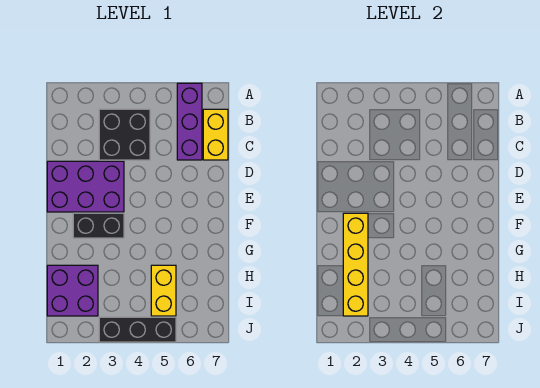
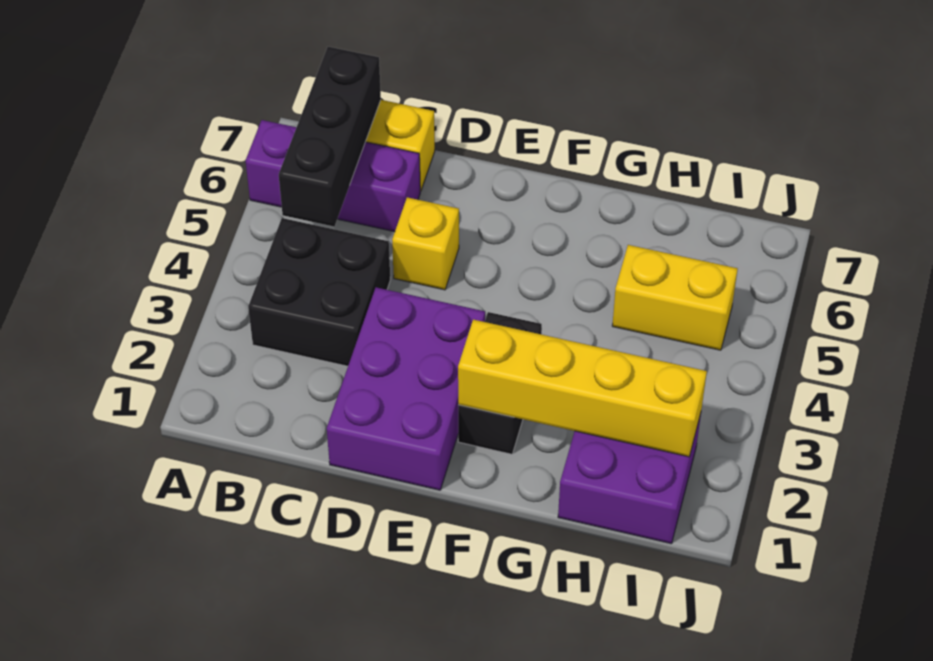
none -> yellow brick D5 level 1
black brick J3:J5 level 1 -> black brick B5:B7 level 2

